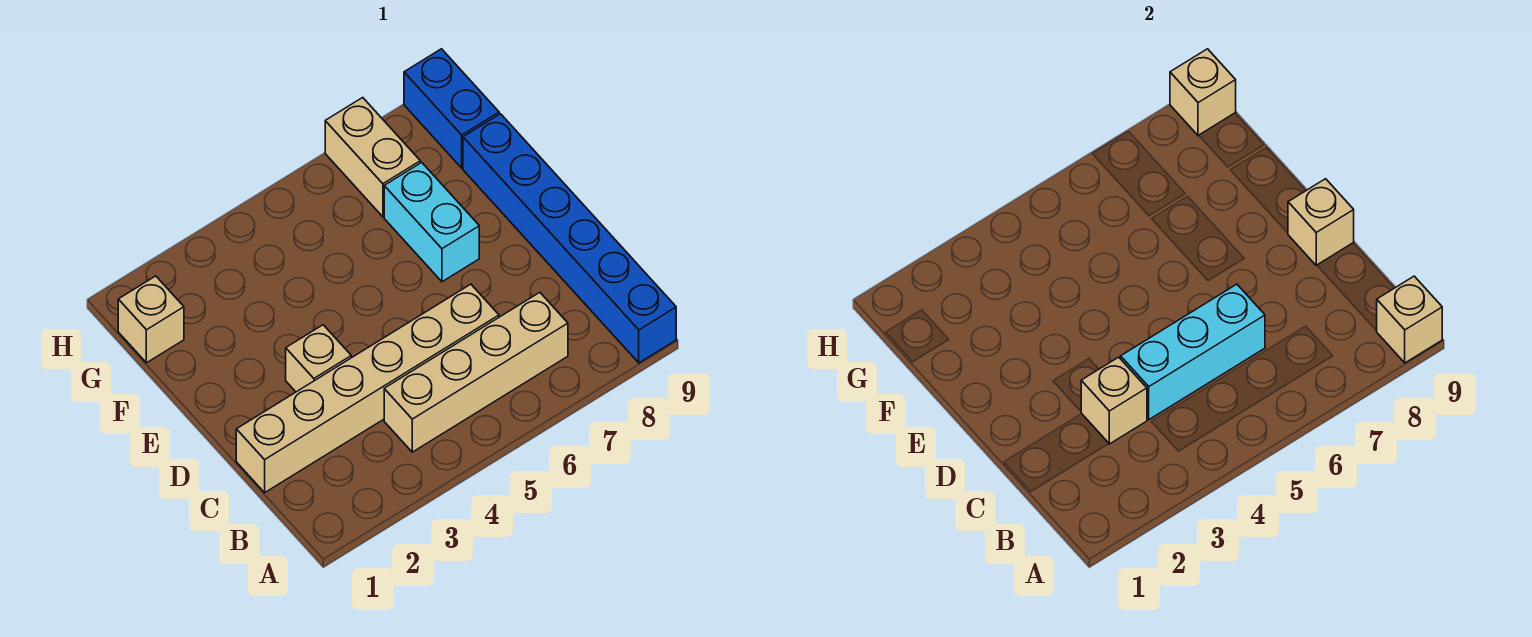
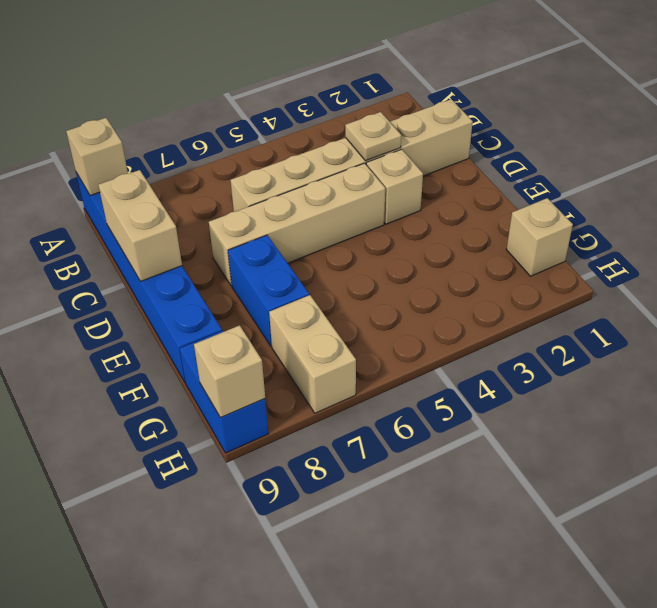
tan brick B4:B7 level 1 -> tan brick D4:D7 level 1
tan brick C3 level 2 -> tan plate C3 level 2
cyan brick C4:C6 level 2 -> none
tan brick D9 level 2 -> tan brick C9:D9 level 2
cyan brick E7:F7 level 1 -> blue brick E7:F7 level 1

